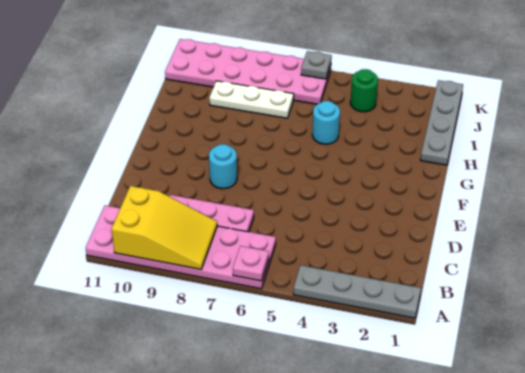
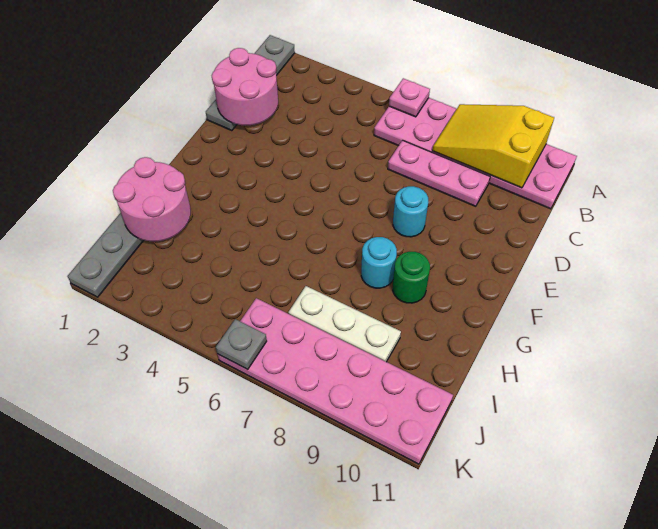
grey plate A1:A4 level 1 -> grey plate A1:D1 level 1
none -> pink round brick C1:D2 level 2
none -> pink round brick H1:I2 level 2
cyan round brick H5 level 1 -> cyan round brick G8 level 1
green round brick J4 level 1 -> green round brick G9 level 1

